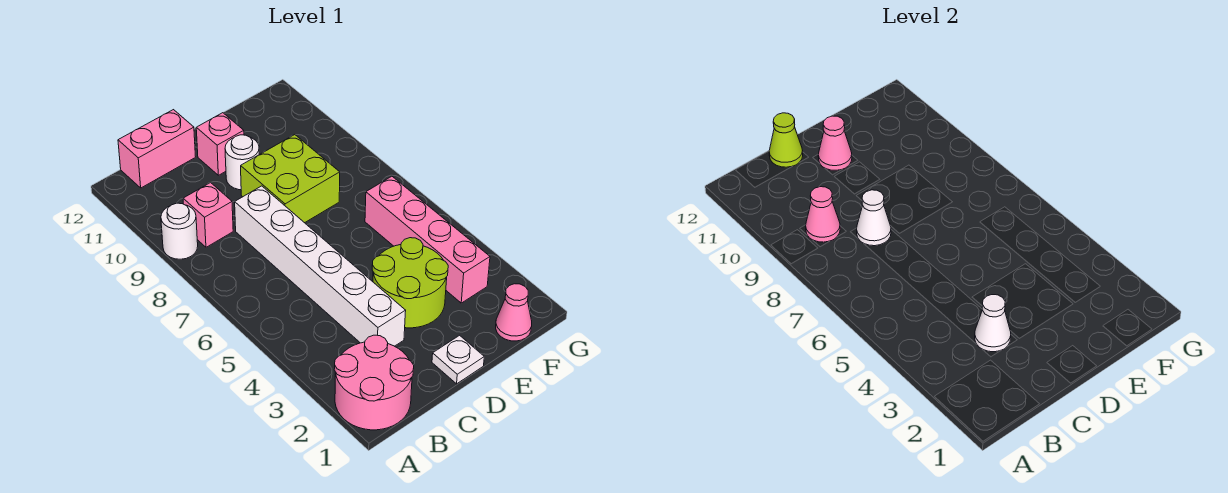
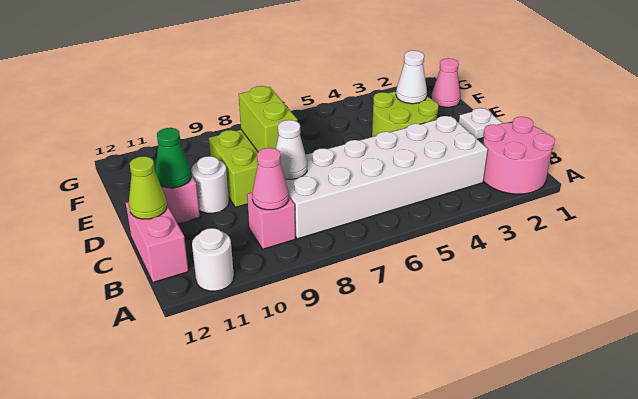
white round brick A9 level 1 -> white round brick A11 level 1
white brick C3:C8 level 1 -> white brick B3:C8 level 1
white cone C3 level 2 -> white cone E3 level 2
none -> lime brick D8:E8 level 2
pink cone D11 level 2 -> green cone D11 level 2
pink brick F3:F6 level 1 -> none

